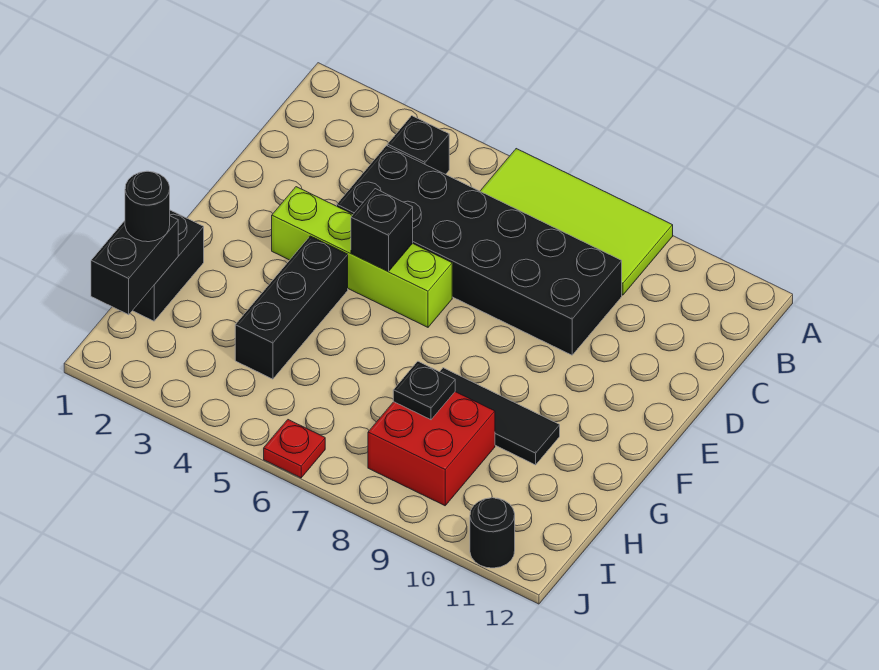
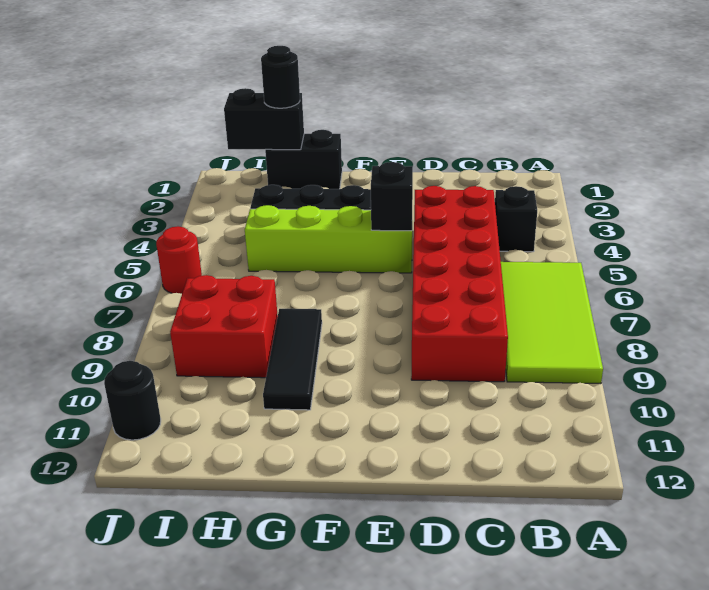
black brick C4:D9 level 1 -> red brick C4:D9 level 1
lime brick E3:E6 level 1 -> lime brick E5:H5 level 1
black plate H8 level 2 -> none
red plate J6 level 1 -> red round brick J6 level 1

